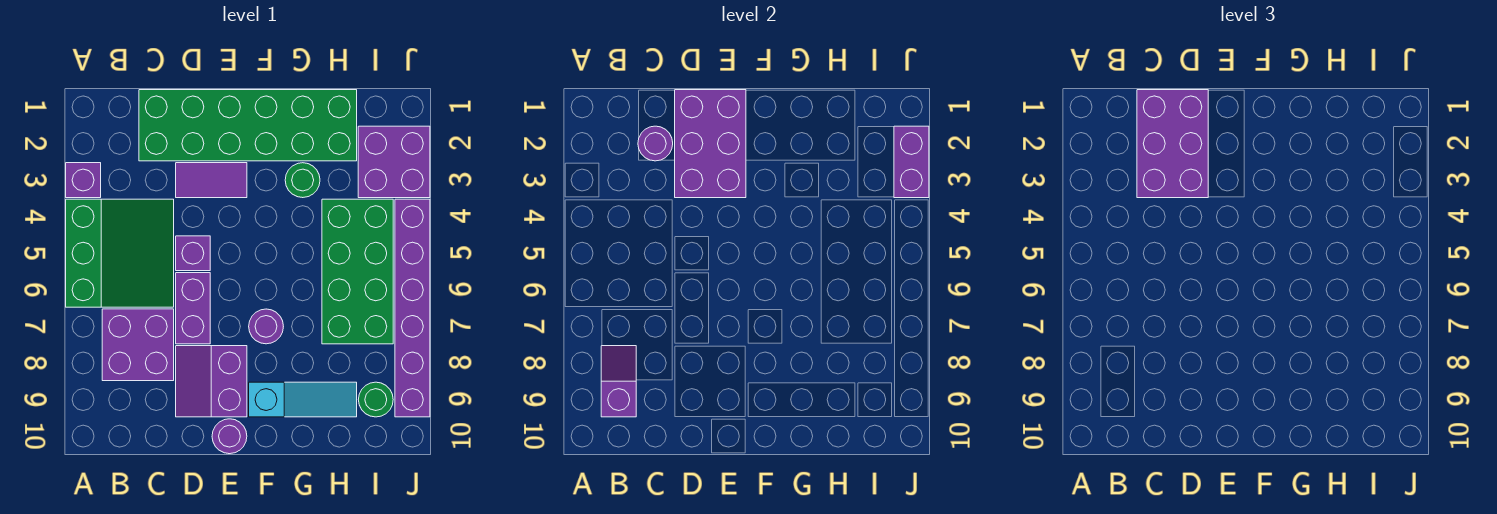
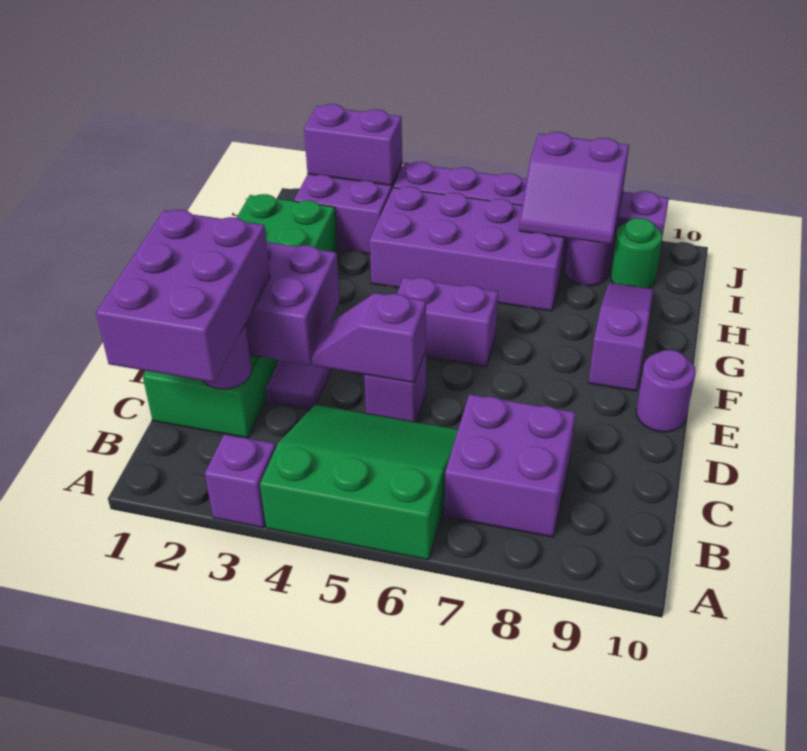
purple slope B8:B9 level 2 top 9 -> purple slope D4:D5 level 2 top 5
purple brick C1:D3 level 3 -> purple brick B1:D2 level 3
purple brick D6:D7 level 1 -> purple brick F5:F6 level 1
purple slope D8:E9 level 1 top E -> purple slope I7:J8 level 2 top J
purple round brick F7 level 1 -> purple round brick I8 level 1
cyan slope F9:H9 level 1 top F -> purple slope F9:H9 level 1 top F
green round brick G3 level 1 -> none
green brick H4:I7 level 1 -> purple brick H4:I7 level 1

